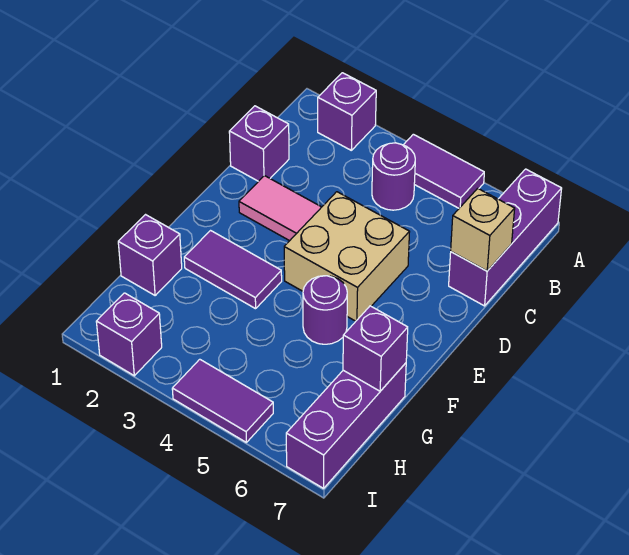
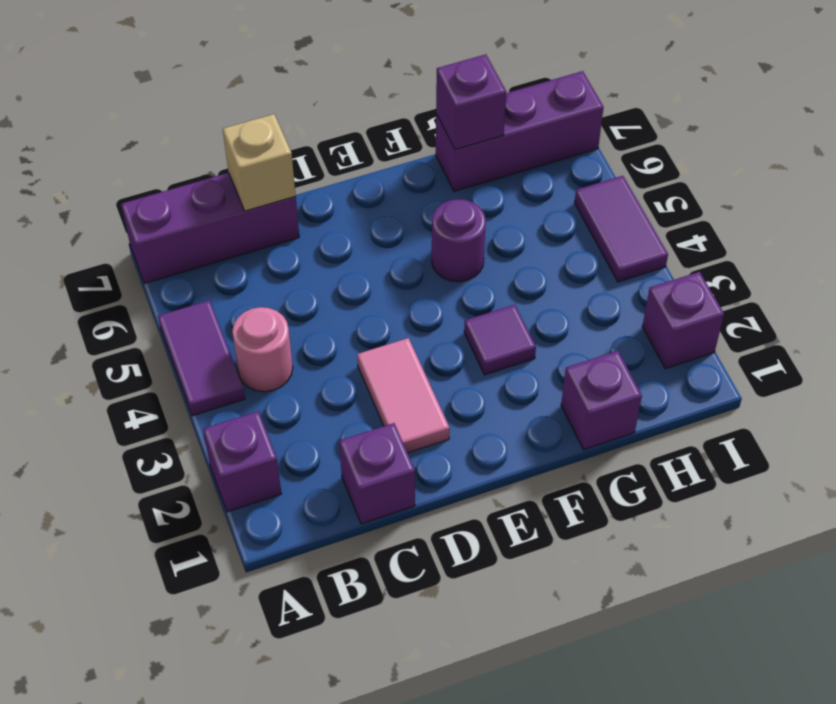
purple round brick B4 level 1 -> pink round brick B4 level 1
tan brick D4:E5 level 1 -> none
purple tile F2:F3 level 1 -> purple tile F3 level 1

